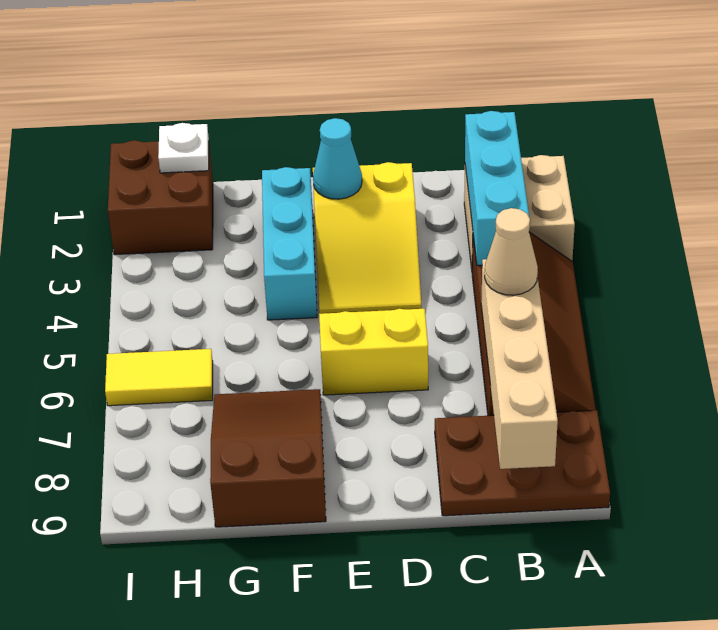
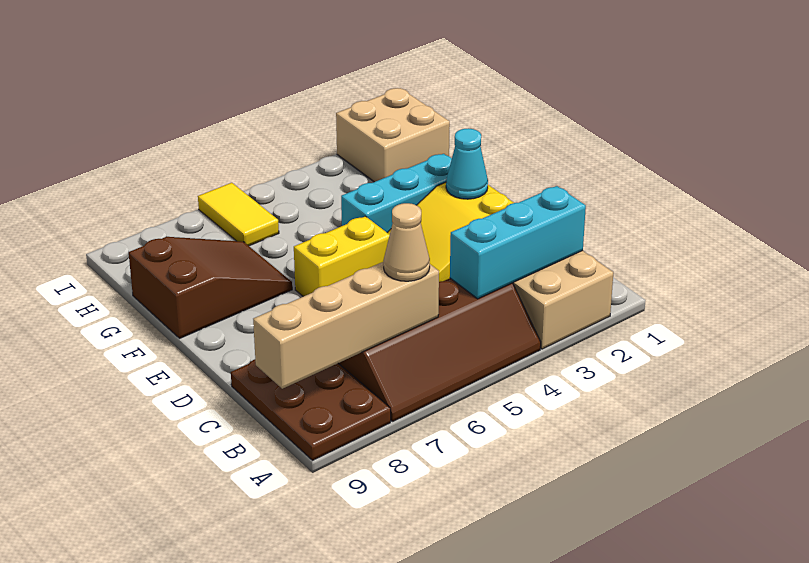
yellow brick D6:E6 level 1 -> yellow brick E5:E6 level 1
brown brick H1:I2 level 1 -> tan brick H1:I2 level 1
white plate H1 level 2 -> none

